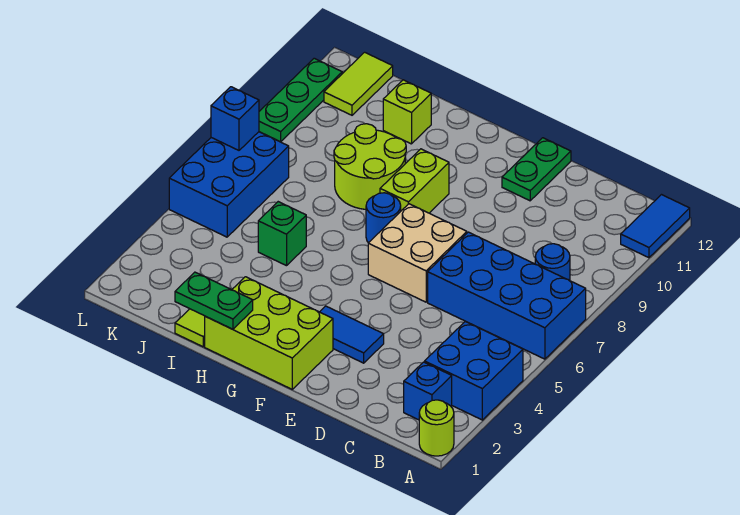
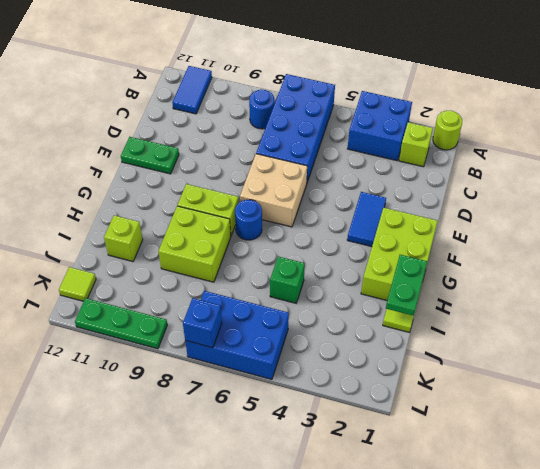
blue tile A11:A12 level 1 -> blue tile A11:B11 level 1
blue brick B2 level 1 -> lime brick B2 level 1
lime round brick H8:I9 level 1 -> lime brick H8:I9 level 1
lime tile K11:K12 level 1 -> lime tile K12 level 1

